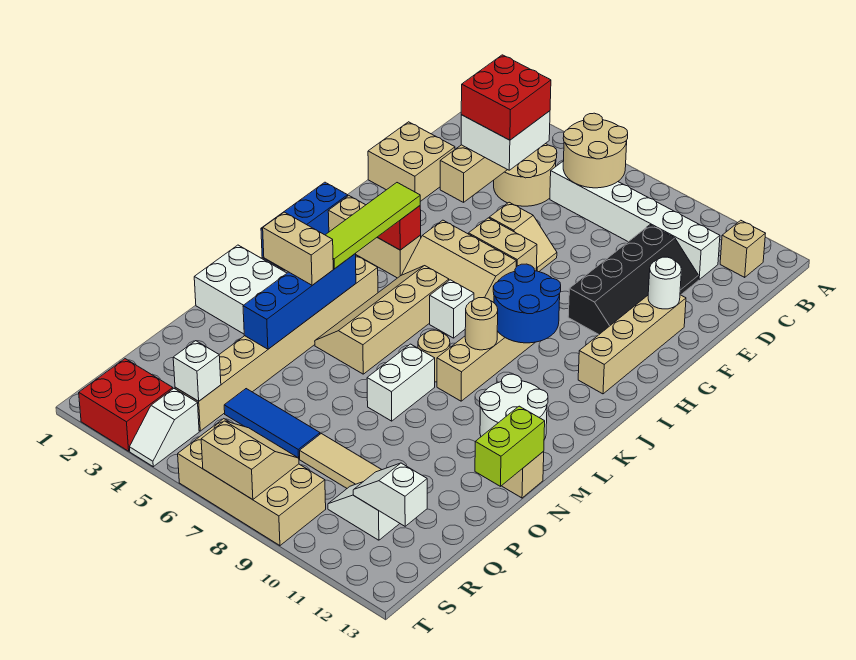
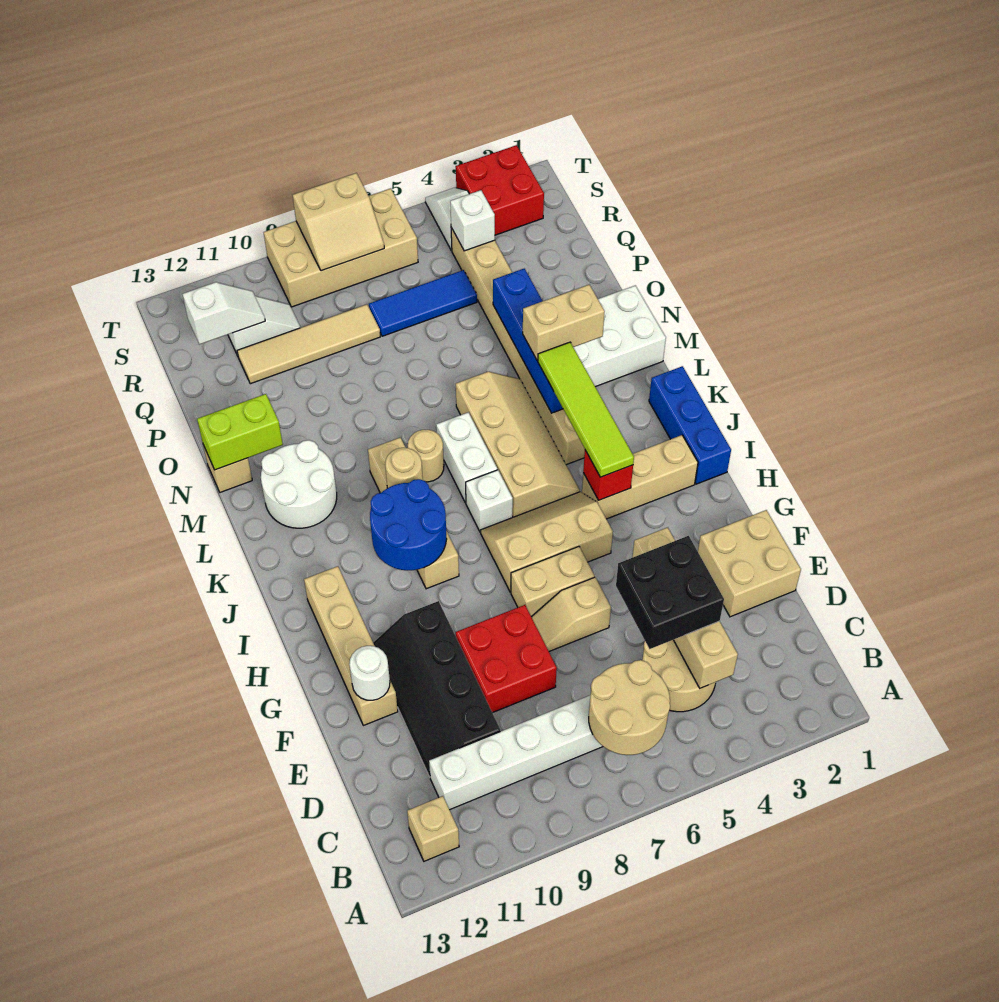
white brick D4:E5 level 3 -> black brick D4:E5 level 3
red brick D4:E5 level 4 -> red brick E8:F9 level 1
white brick M8:N8 level 1 -> white brick K7:L7 level 1
lime brick N13:O13 level 2 -> lime brick N12:N13 level 2

